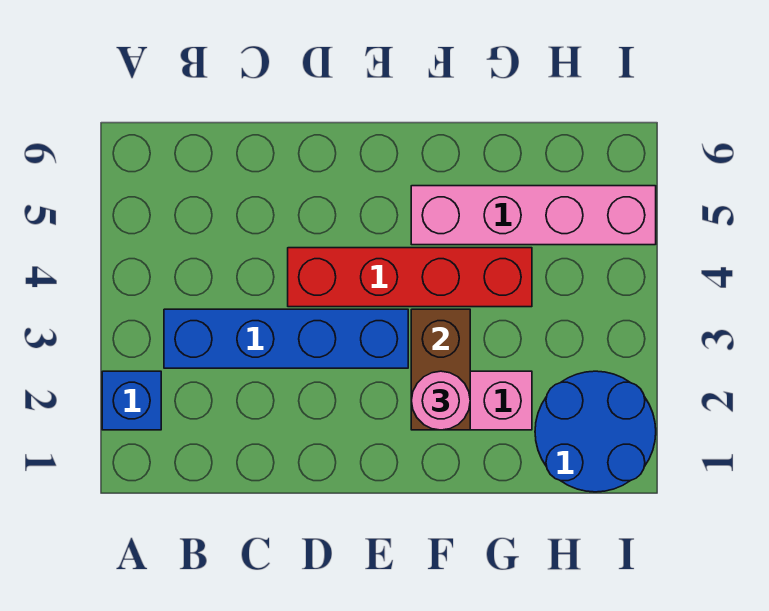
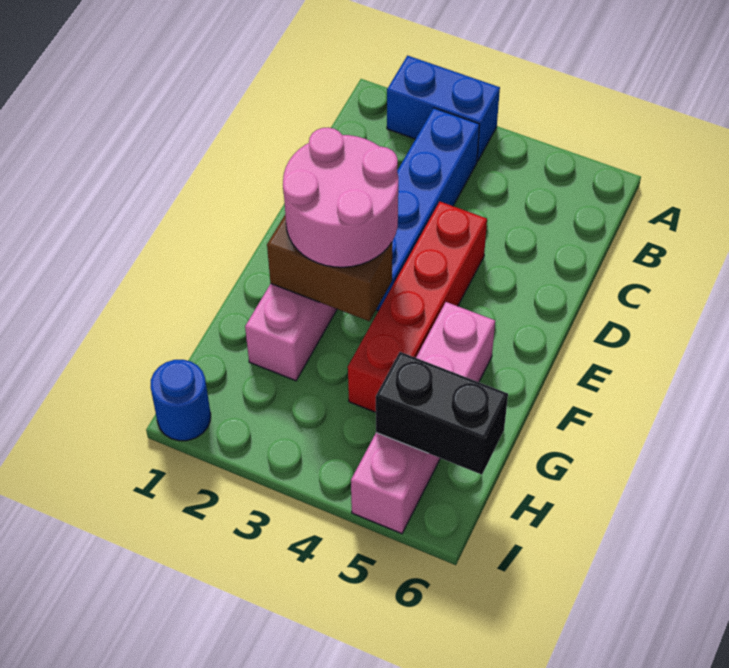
blue brick A2 level 1 -> blue brick A2:A3 level 1
pink round brick F2 level 3 -> pink round brick E2:F3 level 3
blue round brick H1:I2 level 1 -> blue round brick I1 level 1
none -> black brick H5:H6 level 2

